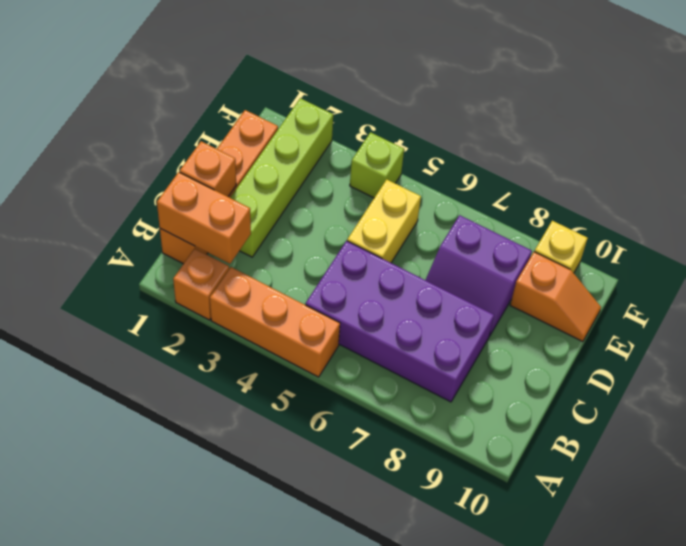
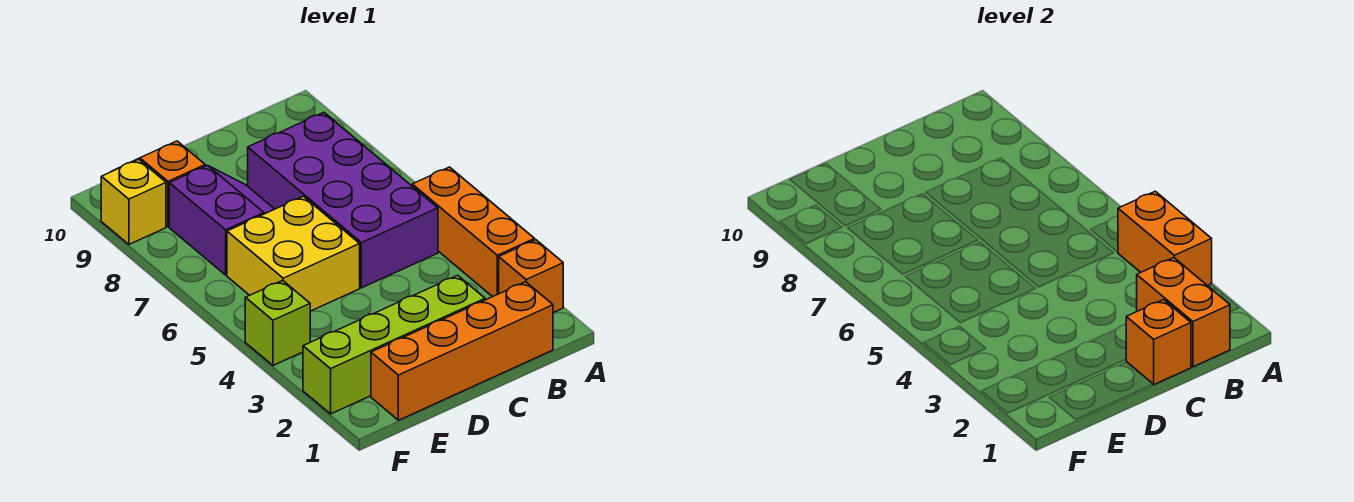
none -> orange brick A3:A4 level 2
yellow brick D5:E5 level 1 -> yellow brick D5:E6 level 1

